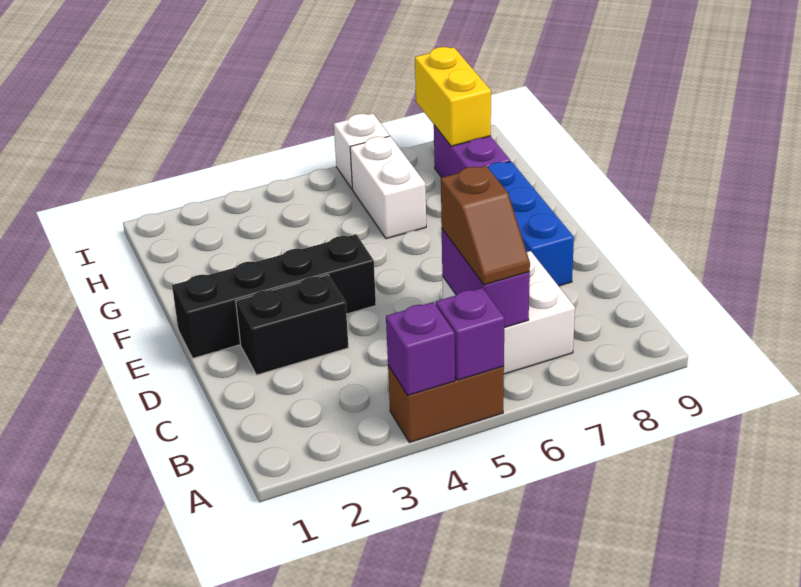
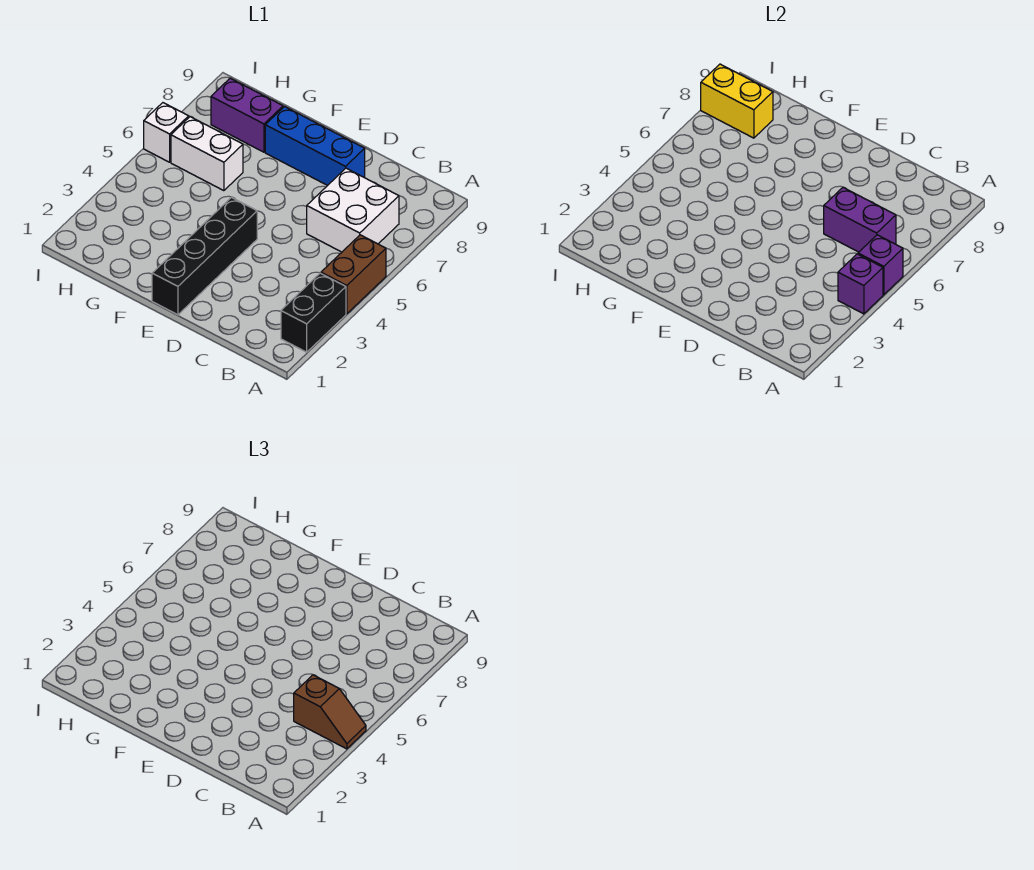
brown slope B6:C6 level 3 top C -> brown slope A4:B4 level 3 top B
black brick D2:D3 level 1 -> black brick A2:A3 level 1

